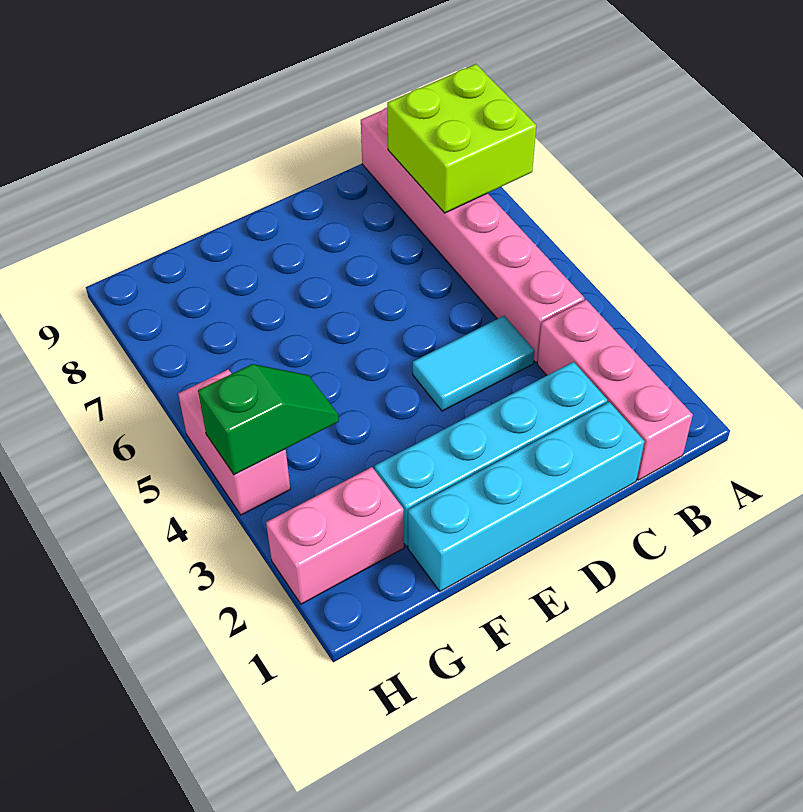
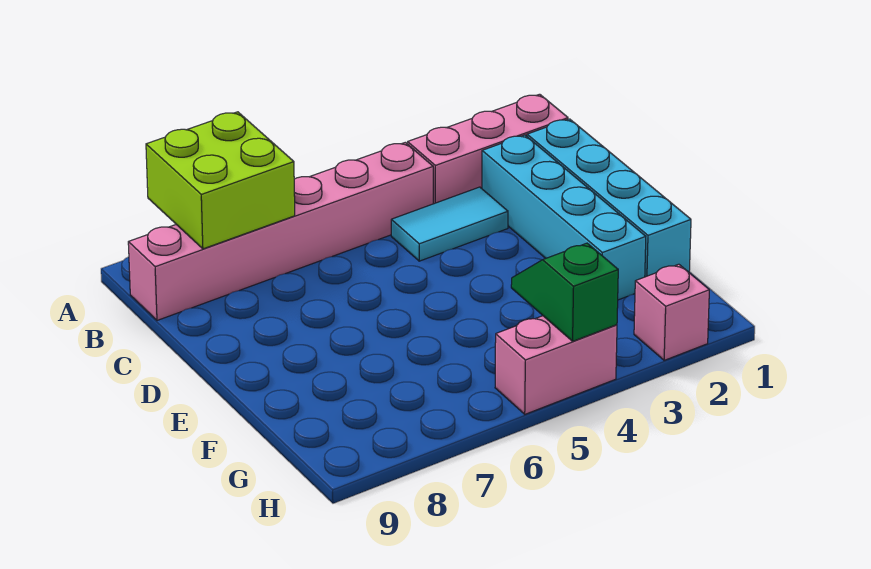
cyan tile C4:D4 level 1 -> cyan tile C3:C4 level 1
pink brick G2:H2 level 1 -> pink brick H2 level 1

